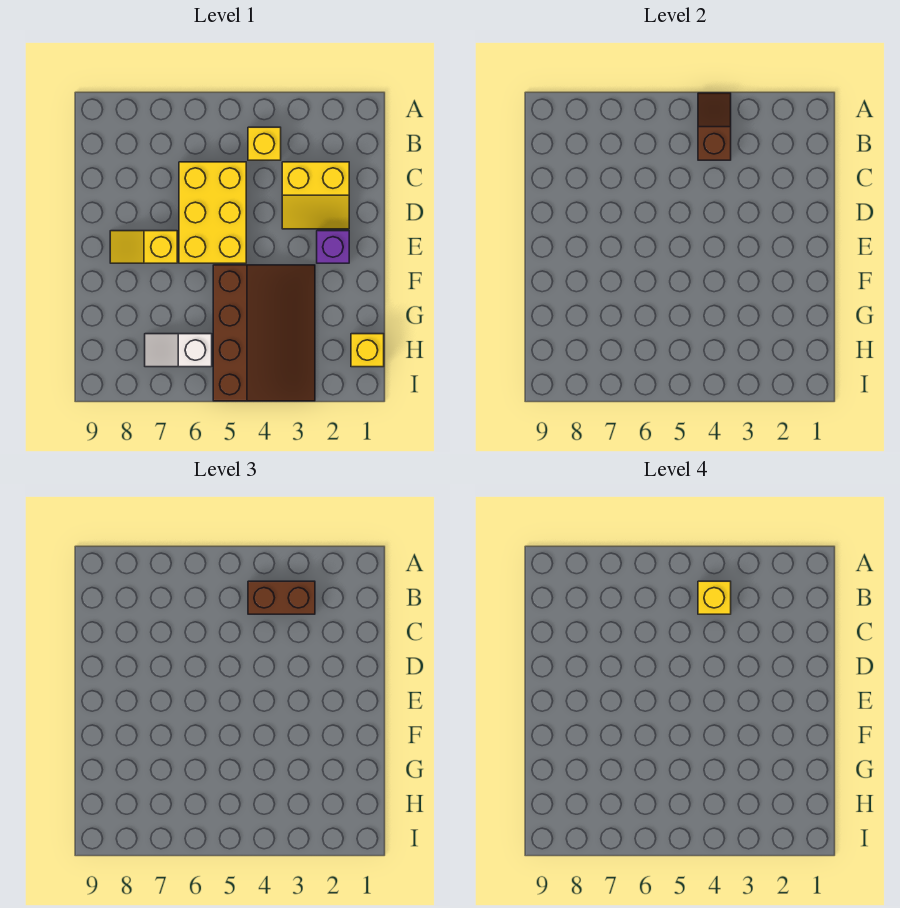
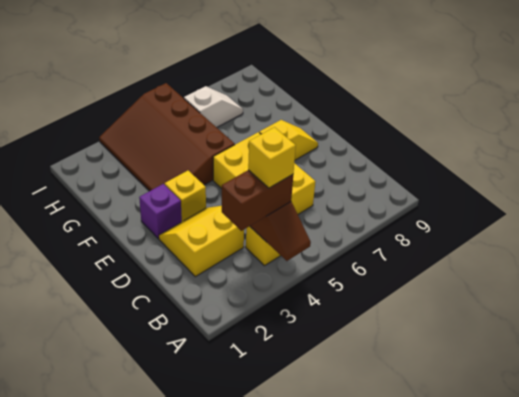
yellow brick H1 level 1 -> yellow brick E3 level 1

